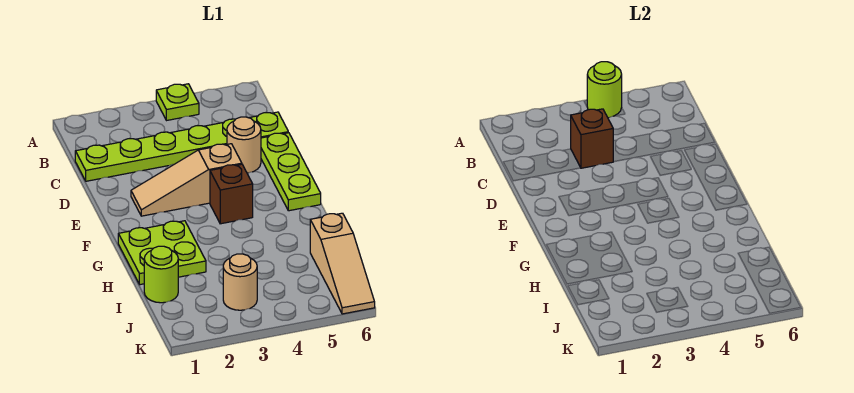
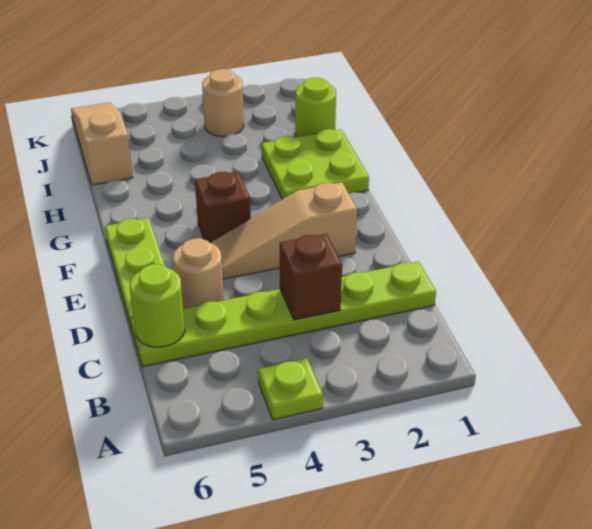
lime round brick A4 level 2 -> lime round brick C6 level 2
tan slope E2:E4 level 1 top 4 -> tan slope E2:E4 level 1 top 2

